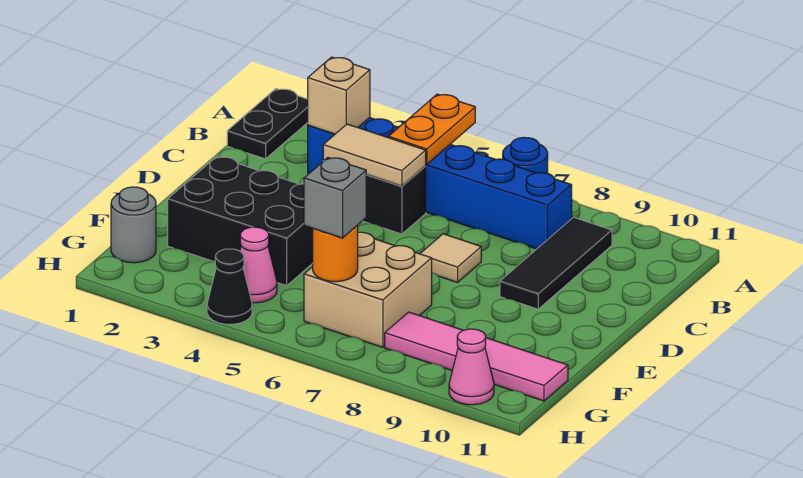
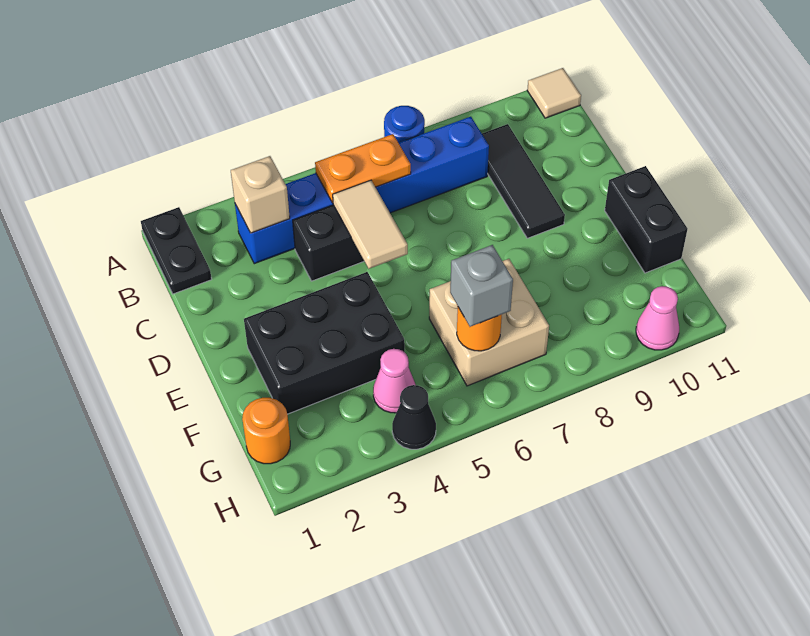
orange plate A5:B5 level 2 -> orange plate B5:B6 level 2
tan tile C4:C5 level 2 -> tan tile C5:D5 level 2
tan tile D7 level 1 -> tan tile A11 level 1
none -> black brick E11:F11 level 1
grey round brick G1 level 1 -> orange round brick G1 level 1
pink tile G8:G11 level 1 -> none

